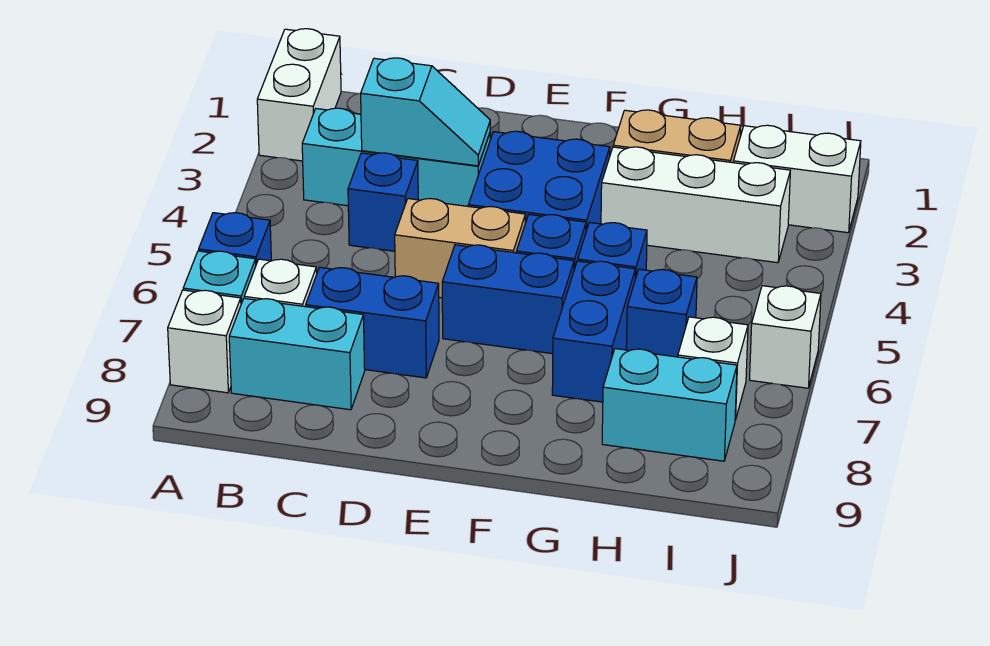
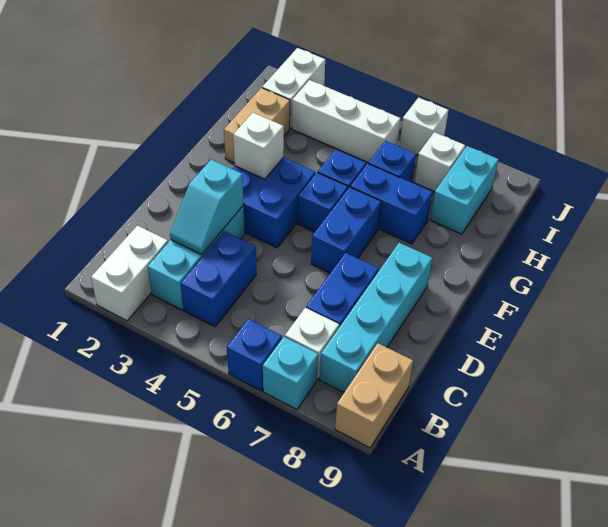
white brick A1:A2 level 1 -> white brick A2:B2 level 1
white brick A8 level 1 -> white brick F3 level 2
cyan brick B8:C8 level 1 -> cyan brick B8:E8 level 1
cyan slope C3:D3 level 2 top C -> cyan slope C3:D3 level 2 top D
blue brick C4 level 1 -> blue brick B4:C4 level 1
tan brick D5:E5 level 1 -> tan brick A9:B9 level 1
white brick G3:I3 level 1 -> white brick I3:I5 level 1

